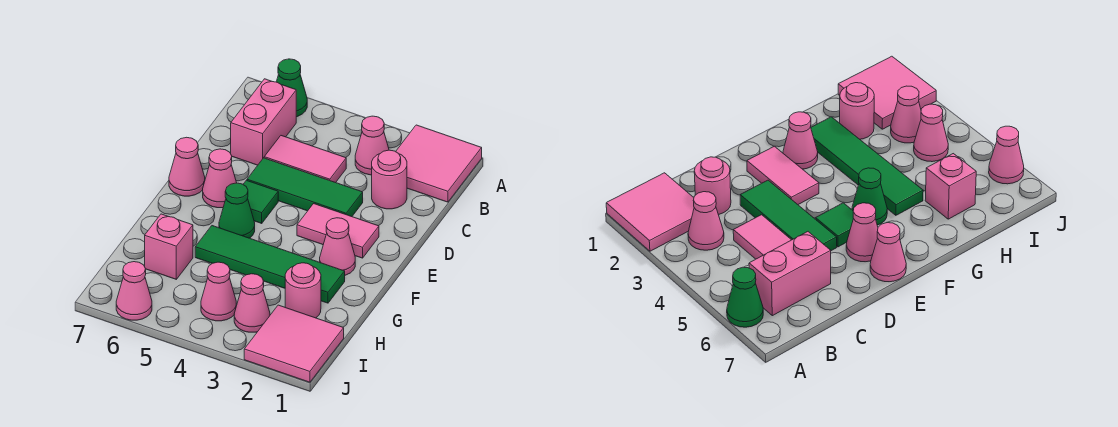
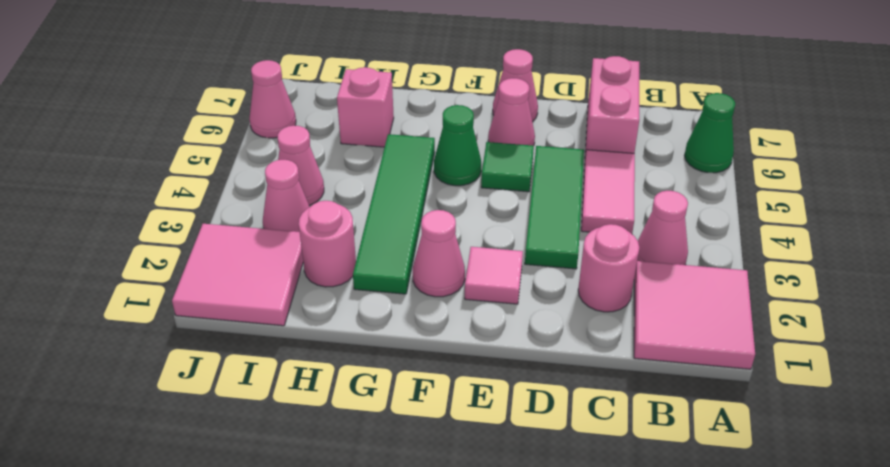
pink brick B6:C6 level 1 -> pink brick C6:C7 level 1
pink tile E2:E3 level 1 -> pink tile E2 level 1

